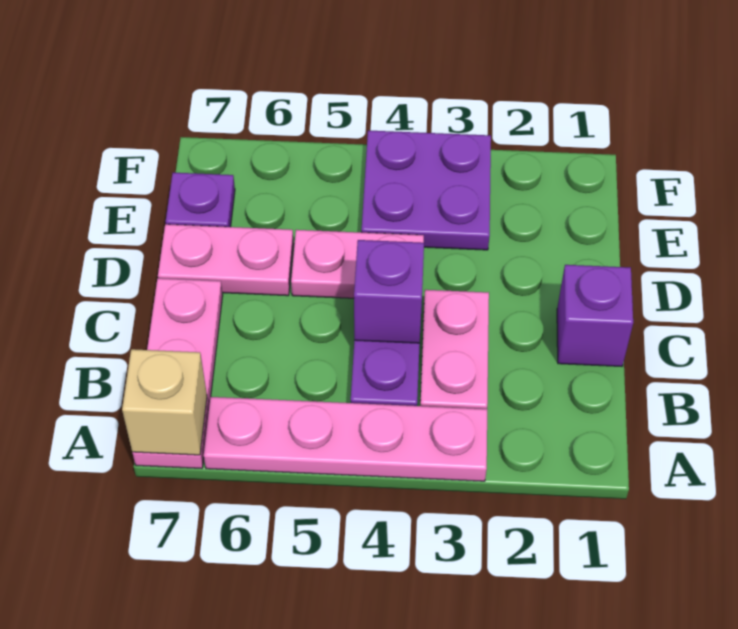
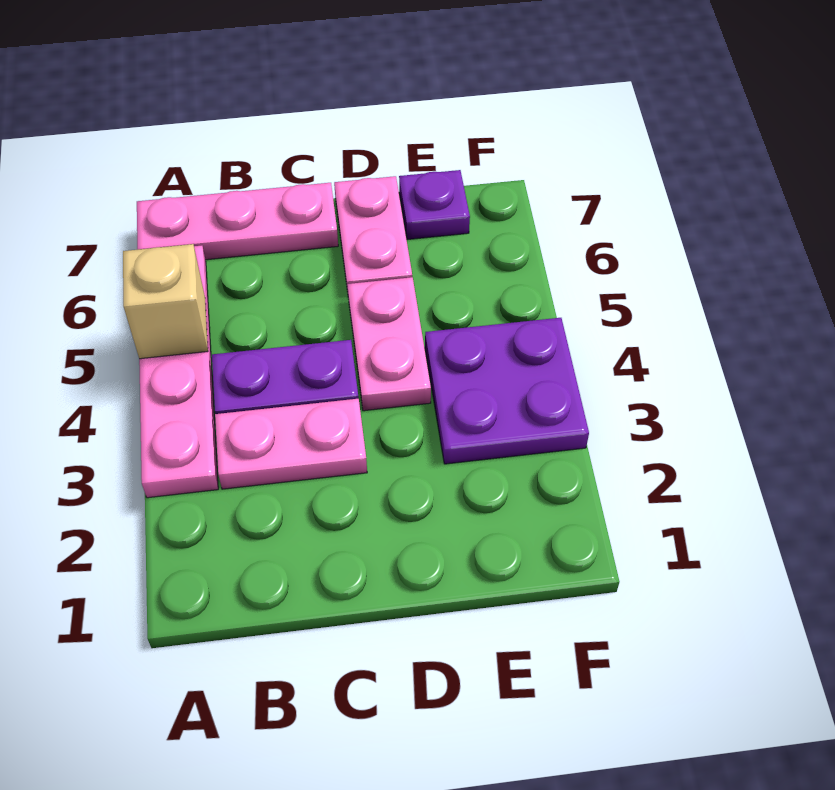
tan brick A7 level 2 -> tan brick A5 level 2
purple brick C1 level 1 -> none
purple brick C4 level 2 -> none

